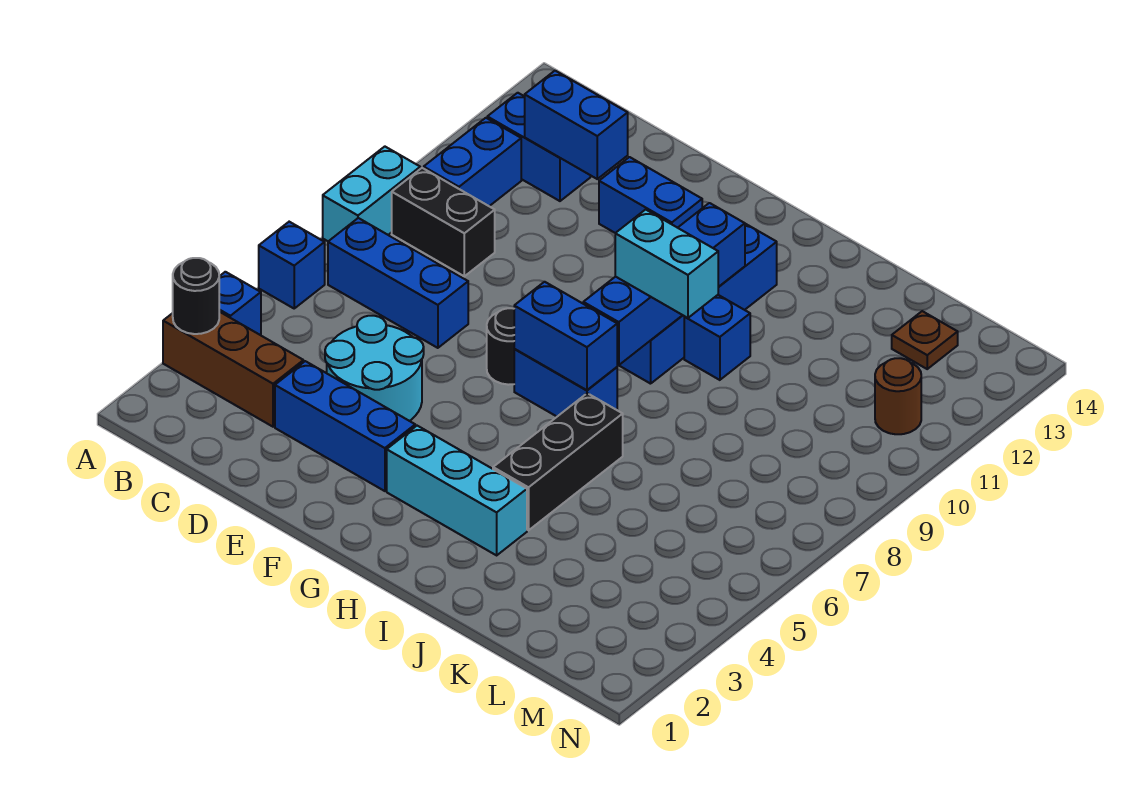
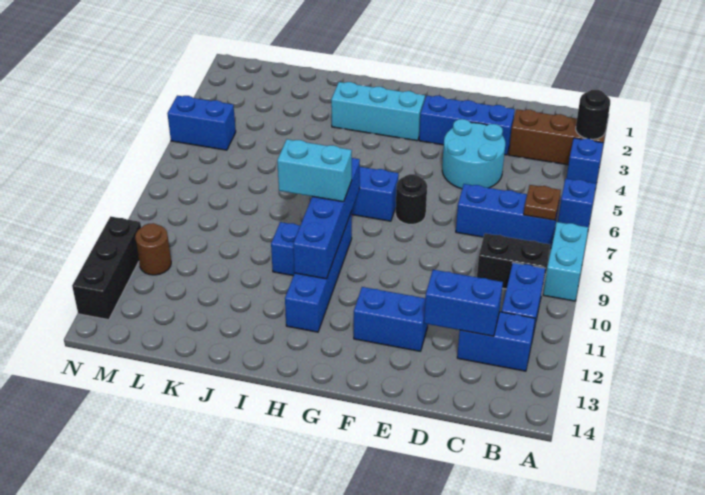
blue brick G7:H7 level 2 -> blue brick M5:N5 level 1
black brick I4:I6 level 1 -> black brick N11:N13 level 1
brown plate L13 level 1 -> brown plate B7 level 2

